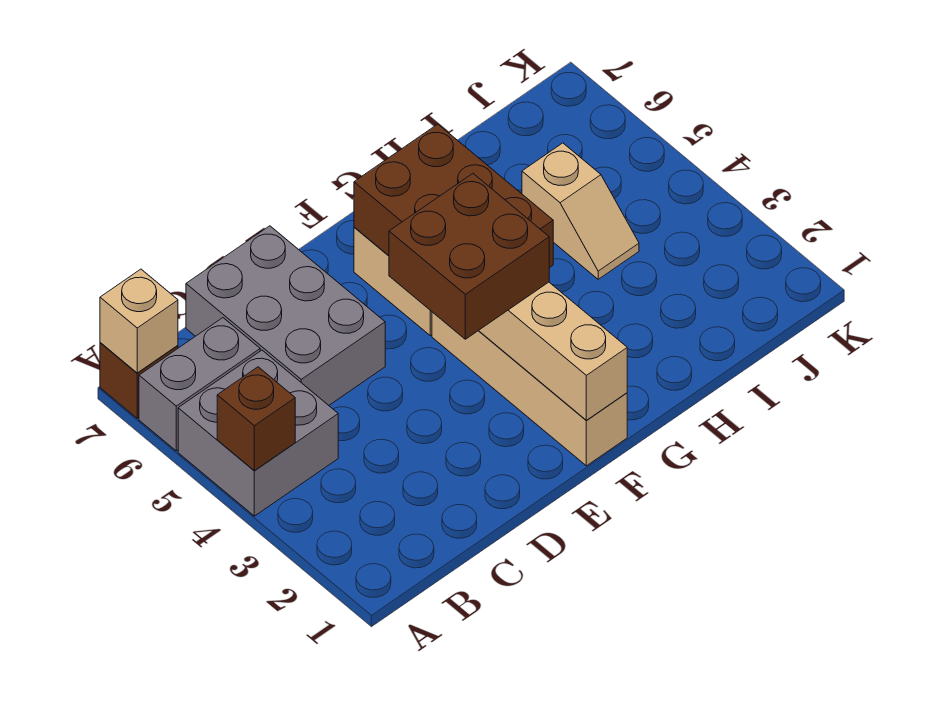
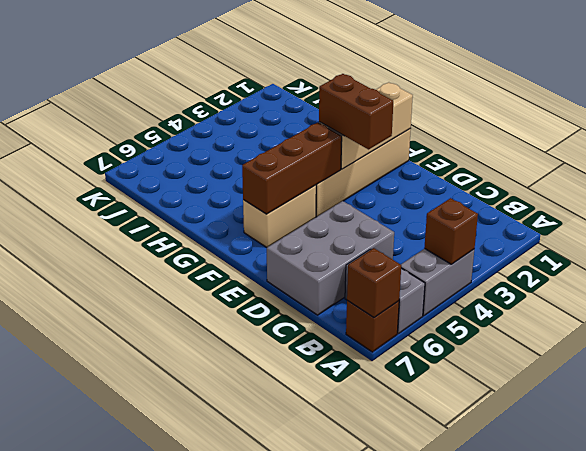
grey brick A4:B5 level 1 -> grey brick A4:A5 level 1
tan brick A7 level 2 -> brown brick A7 level 2
brown brick E3:F4 level 3 -> brown brick E3:F3 level 3
brown brick F4:G6 level 2 -> brown brick F4:F6 level 2
tan slope I4:I5 level 1 top 5 -> none

